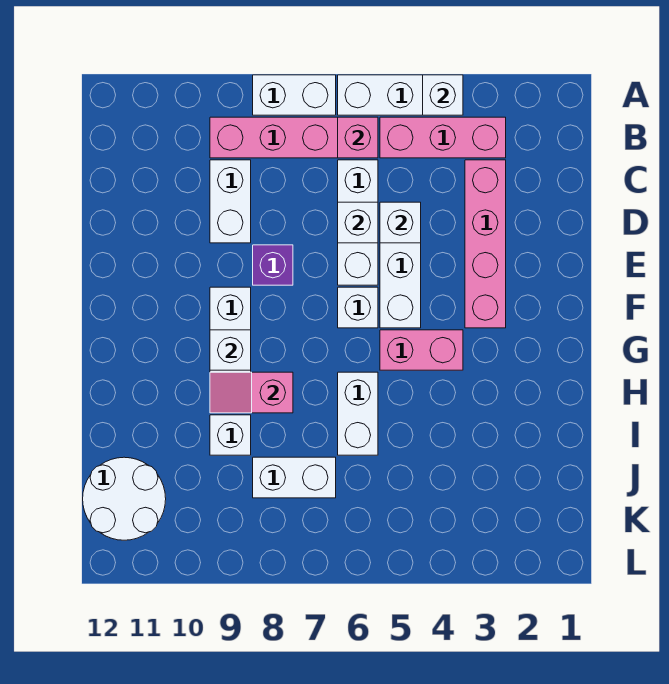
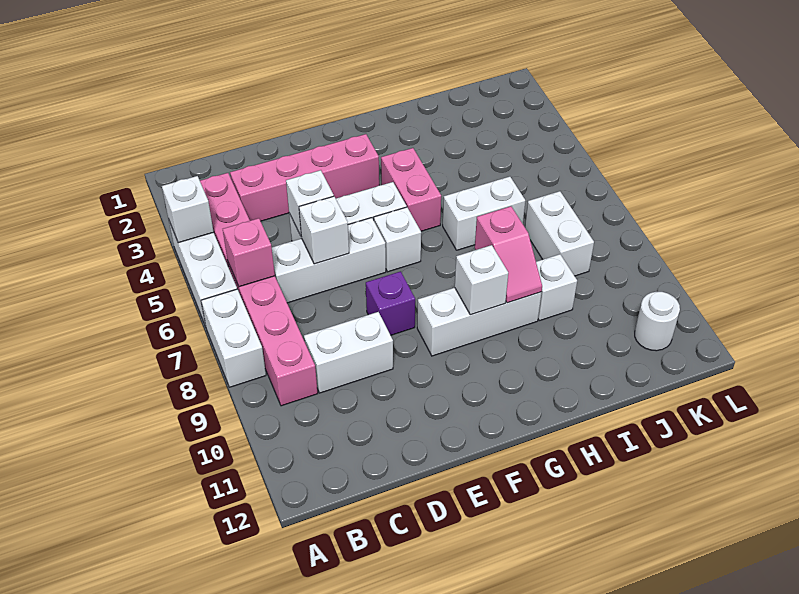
white round brick J11:K12 level 1 -> white round brick K11 level 1

